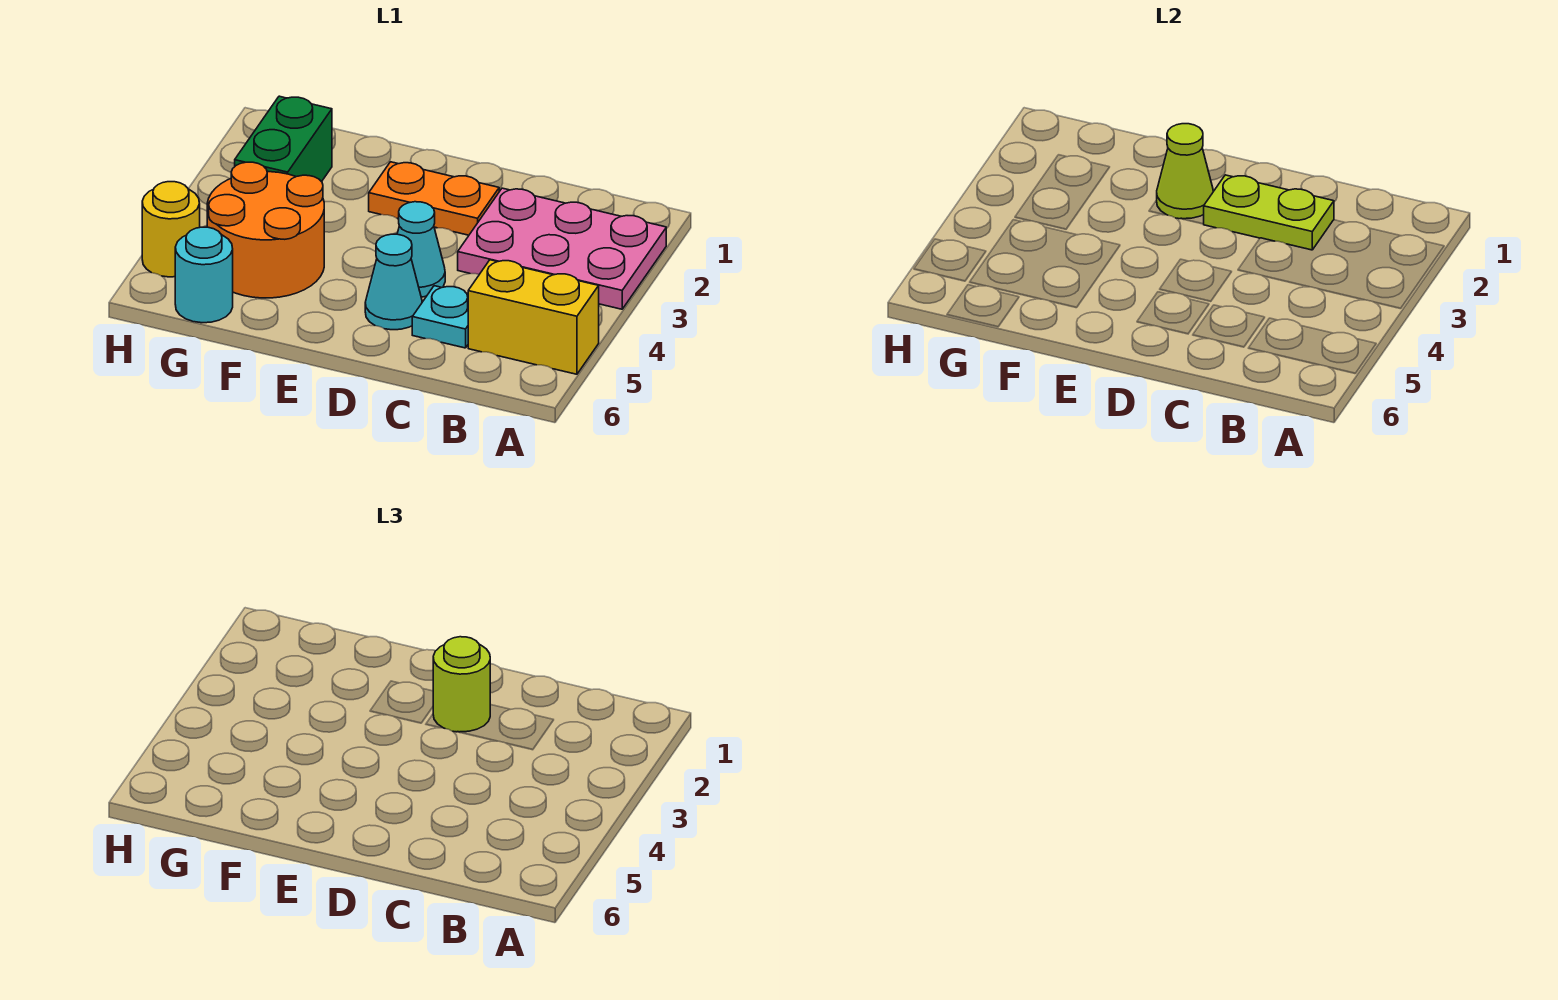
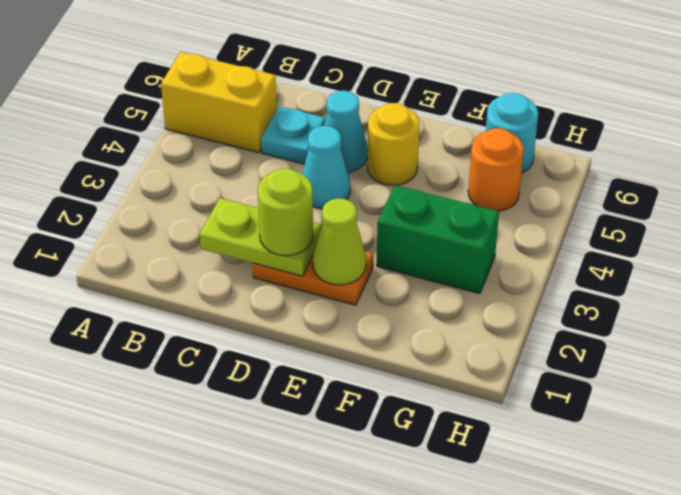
pink plate A2:C3 level 1 -> none
orange round brick F4:G5 level 1 -> orange round brick G5 level 1
green brick G2:G3 level 1 -> green brick F3:G3 level 1
yellow round brick H5 level 1 -> yellow round brick E5 level 1

